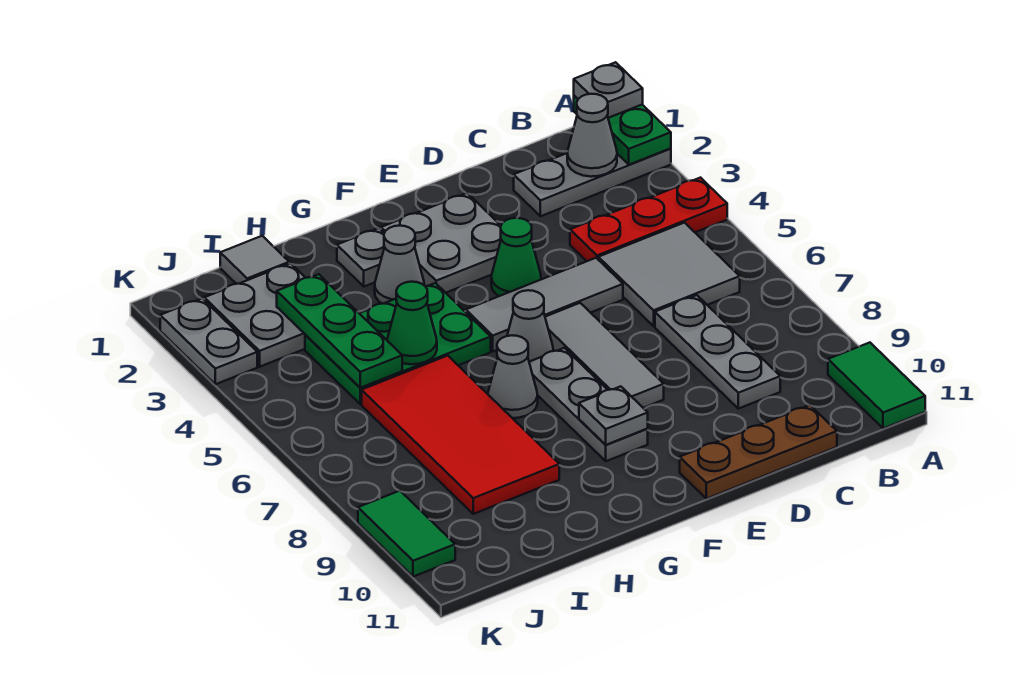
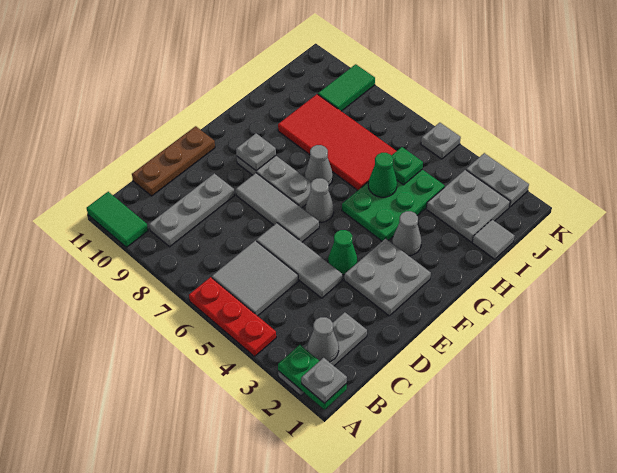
red plate A4:C4 level 1 -> red plate A4:A6 level 1
grey plate C7:C9 level 1 -> grey plate B9:D9 level 1
grey tile D5:F5 level 1 -> grey tile D4:D6 level 1
grey plate G2 level 1 -> grey plate K5 level 1
green plate I3:I5 level 2 -> green plate I5 level 2
green tile K9:K10 level 1 -> green tile J9:K9 level 1

